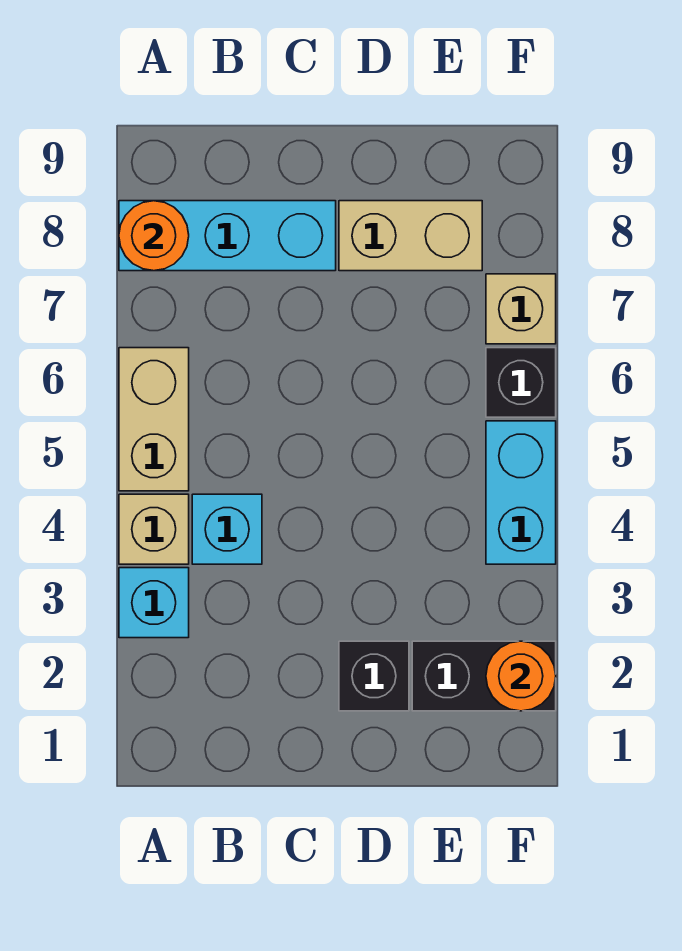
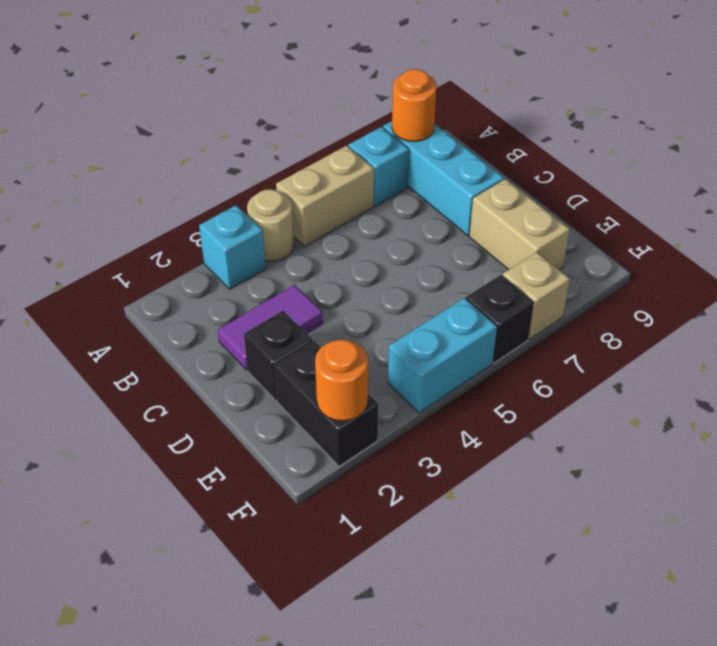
tan brick A4 level 1 -> tan round brick A4 level 1
cyan brick B4 level 1 -> cyan brick A7 level 1
none -> purple tile C2:C3 level 1

